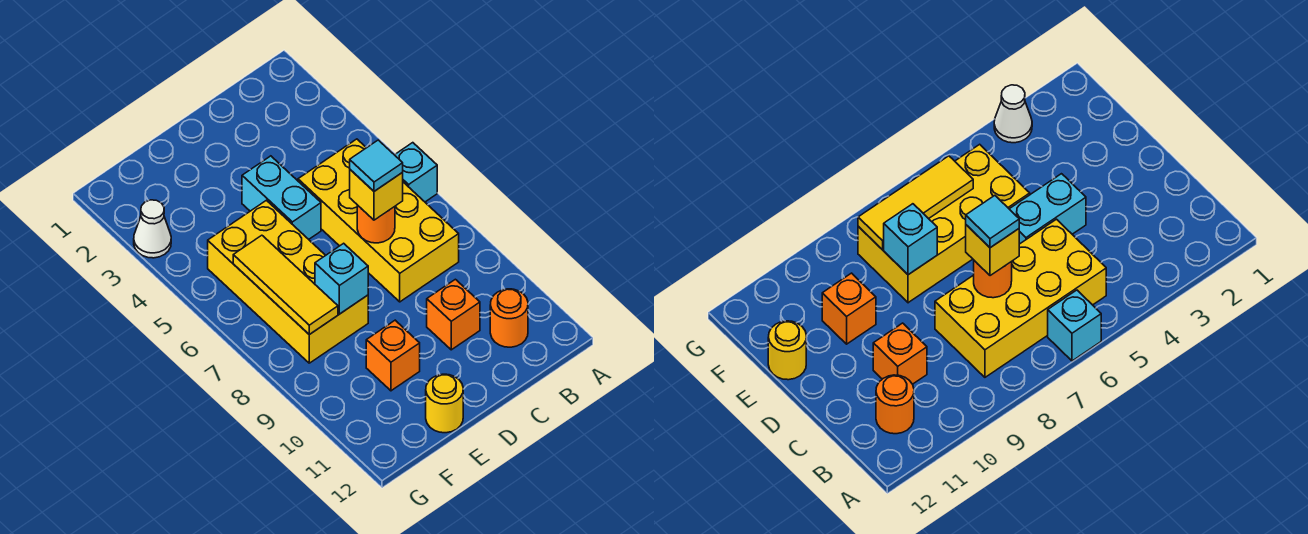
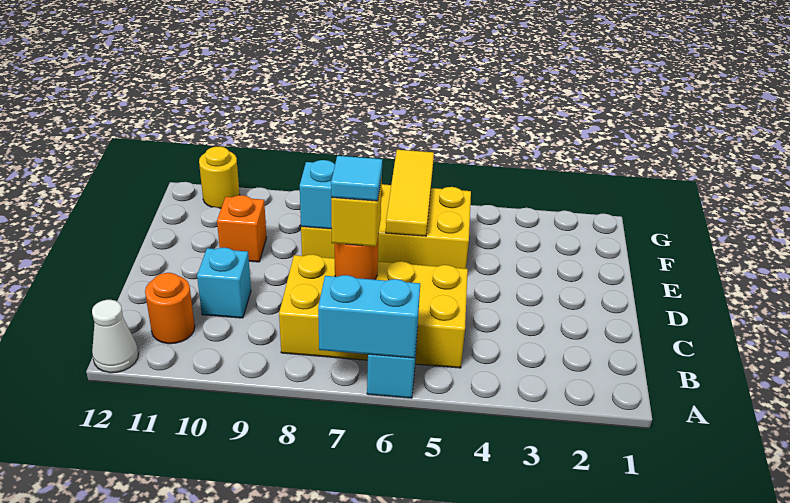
orange brick C10 level 1 -> cyan brick C10 level 1
cyan brick D4:D5 level 1 -> cyan brick A6:A7 level 2
yellow round brick E12 level 1 -> yellow round brick G11 level 1
yellow tile F6:F8 level 2 -> yellow tile E6:G6 level 2
white cone G3 level 1 -> white cone A12 level 1

